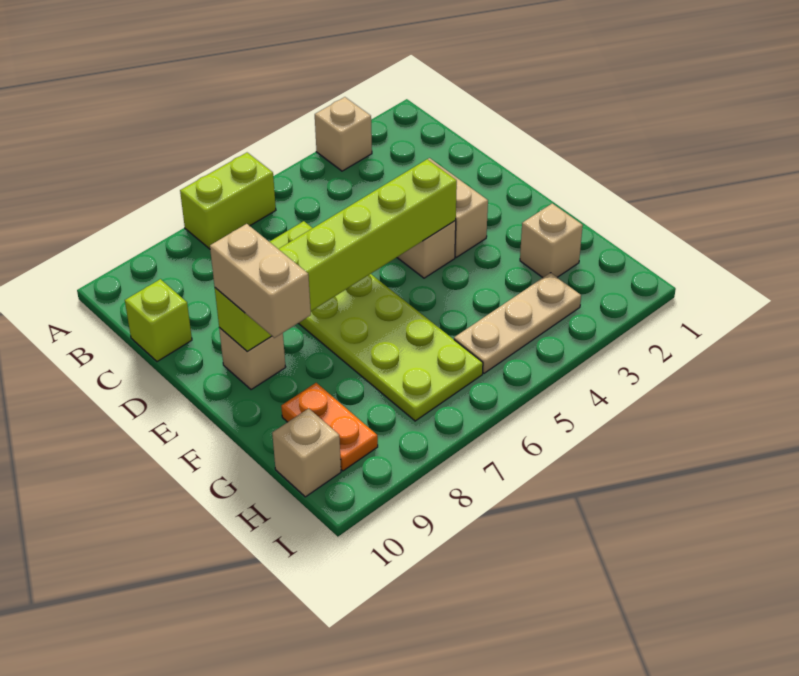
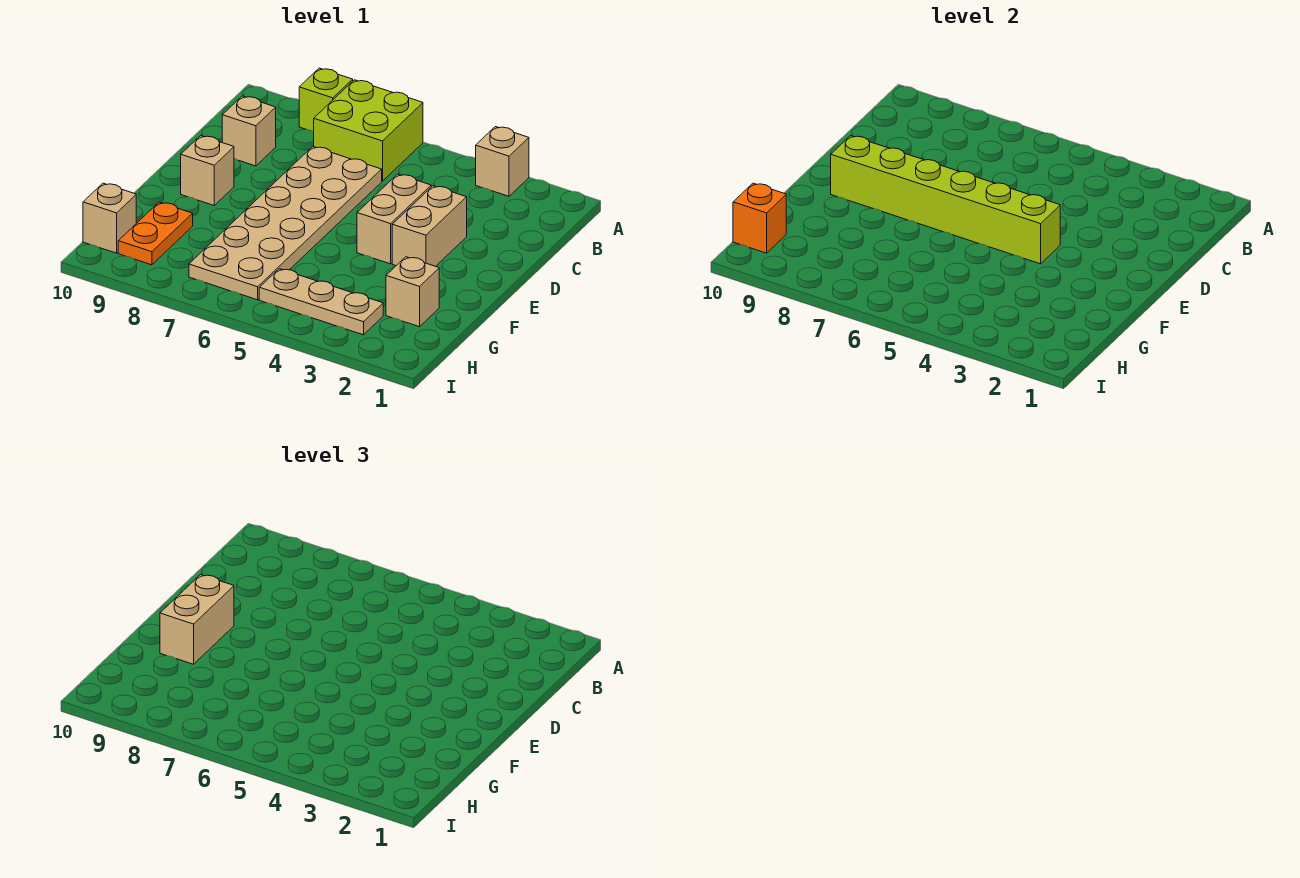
lime brick A6:A7 level 1 -> lime brick A6:B7 level 1
lime plate C6:H7 level 1 -> tan plate C6:H7 level 1
none -> tan brick C9 level 1
lime brick C10 level 1 -> lime brick A8 level 1
none -> orange brick H10 level 2

